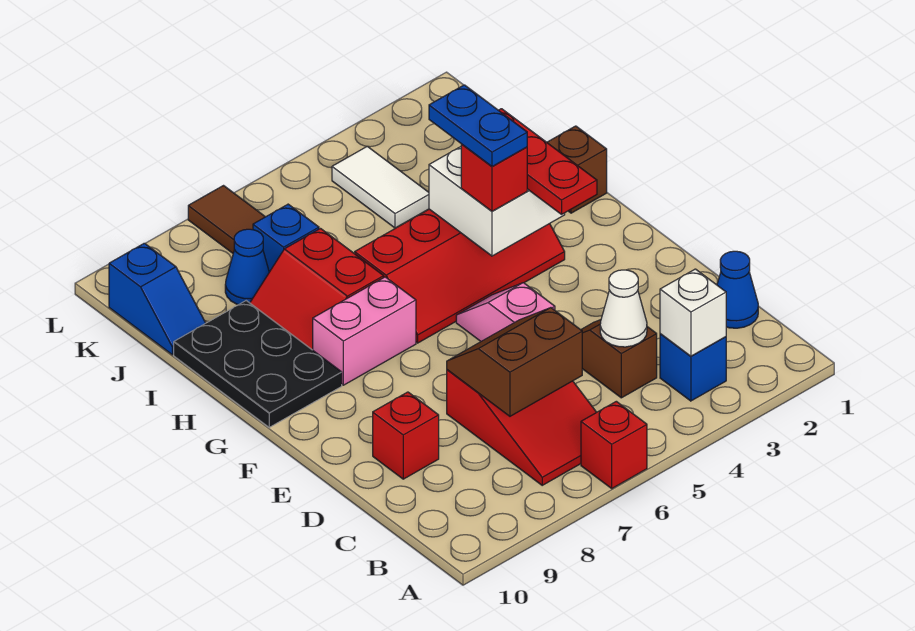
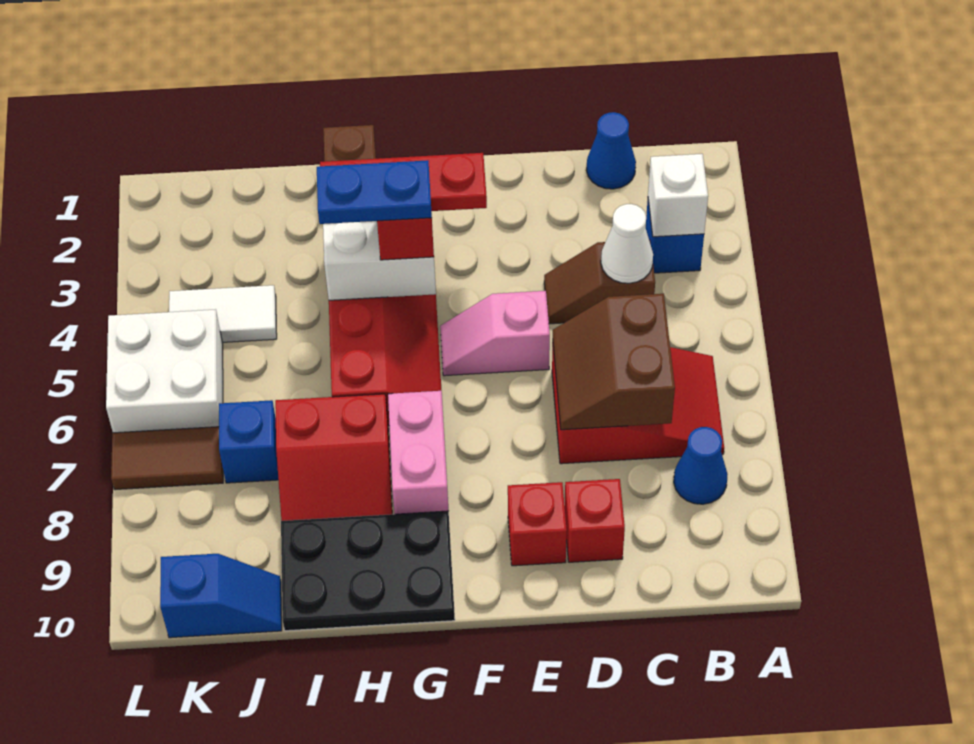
red brick A6 level 1 -> red brick E9 level 1
blue cone J8 level 1 -> blue cone B8 level 1
none -> white brick K5:L6 level 1

